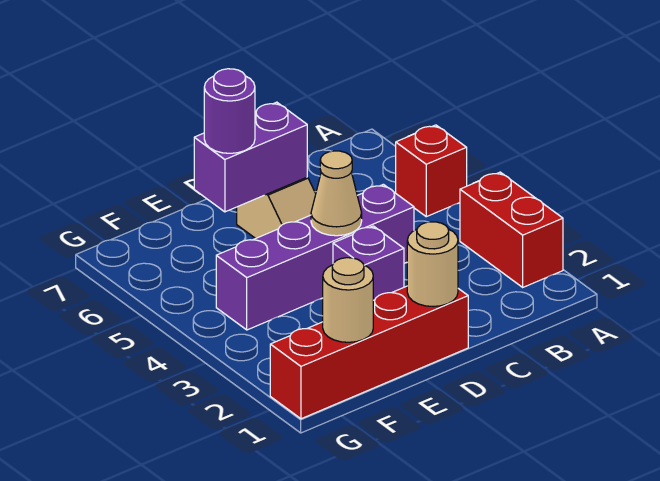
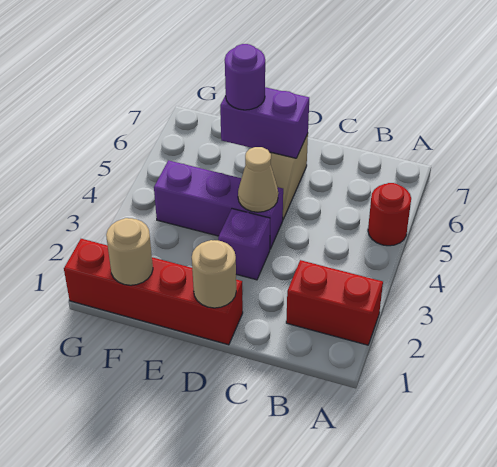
red brick A2:A3 level 1 -> red brick A2:B2 level 1
red brick A5 level 1 -> red round brick A5 level 1
purple brick C4:F4 level 1 -> purple brick D4:F4 level 1

